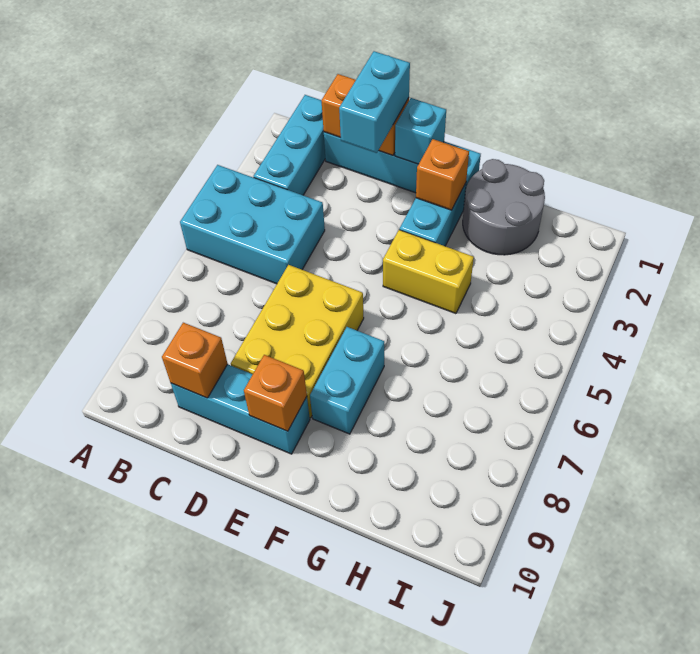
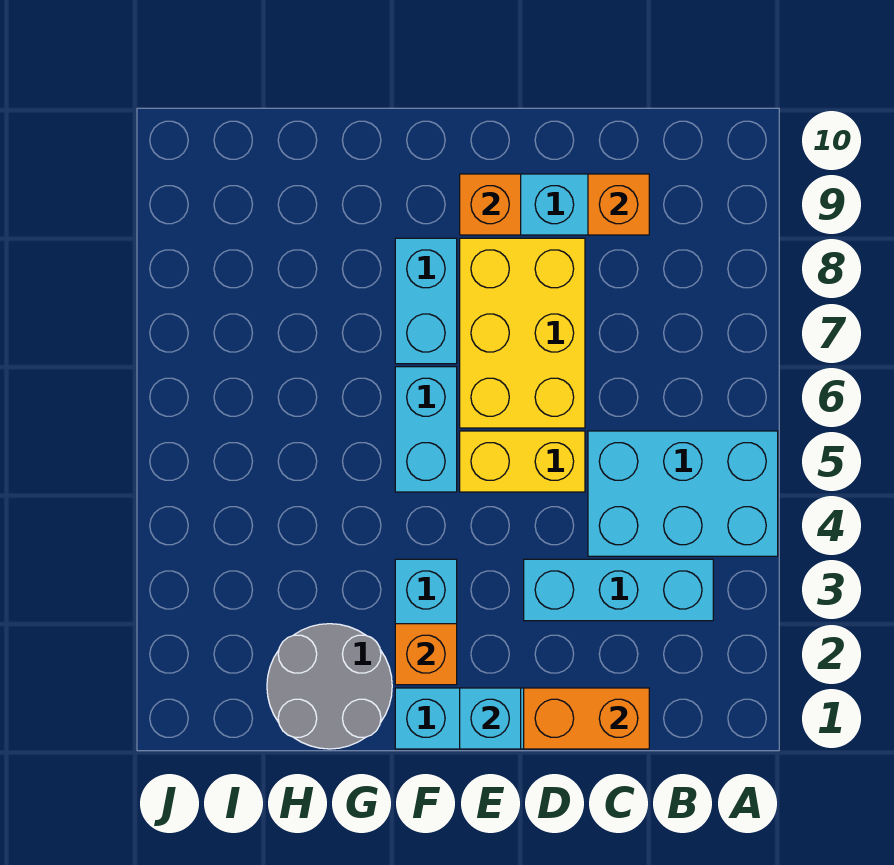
cyan brick B1:B3 level 1 -> cyan brick B3:D3 level 1
cyan brick D1:D2 level 3 -> cyan brick F5:F6 level 1
yellow brick F4:G4 level 1 -> yellow brick D5:E5 level 1

